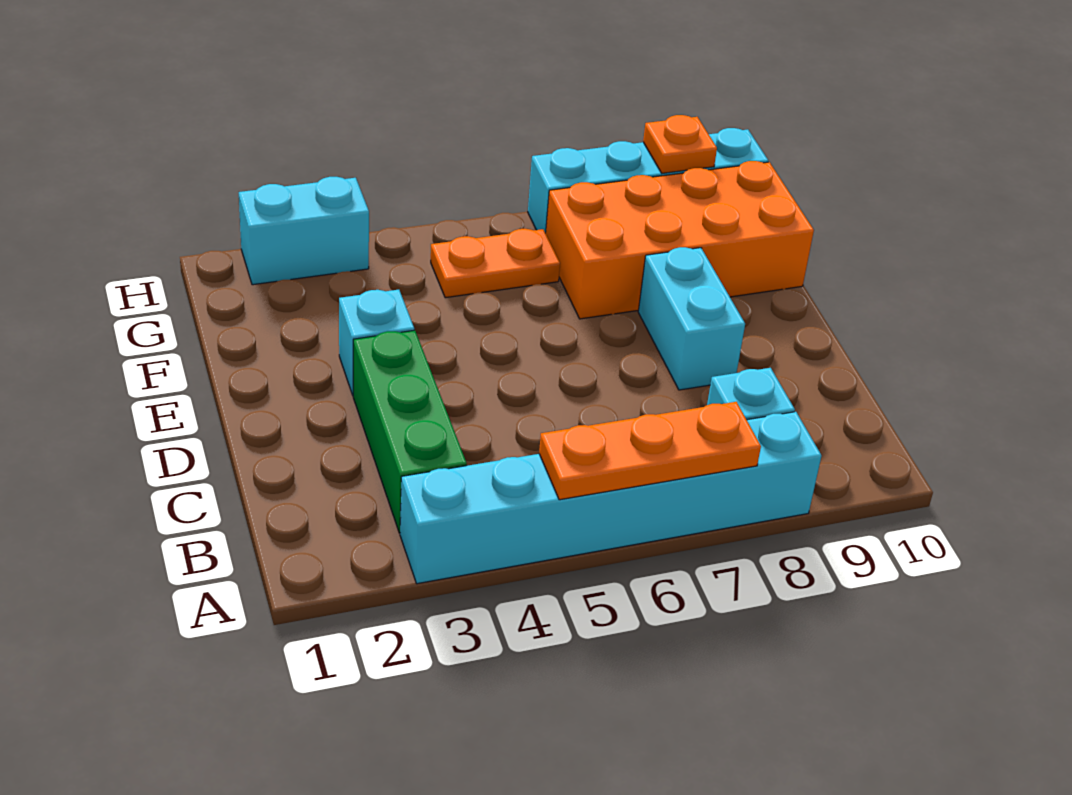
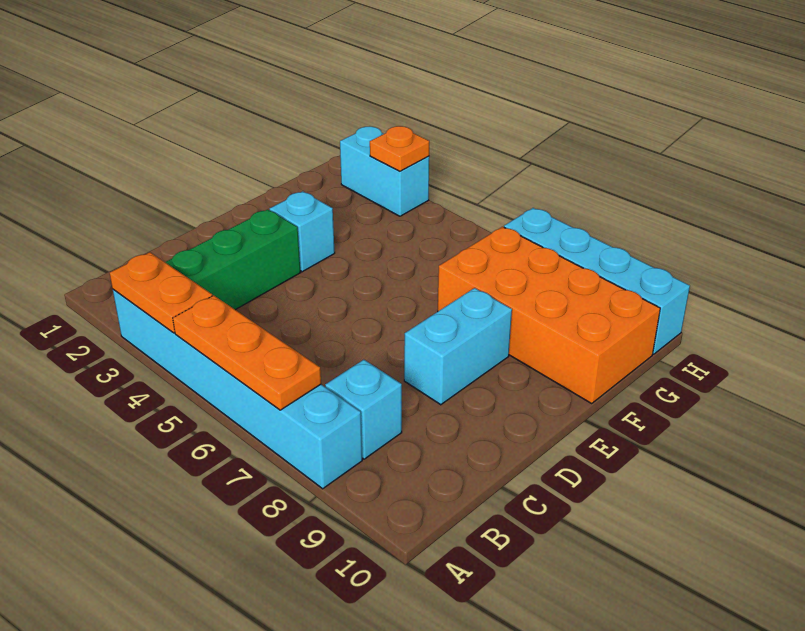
orange plate G5:G6 level 1 -> orange plate A3:A4 level 2
orange plate H9 level 2 -> orange plate H3 level 2

